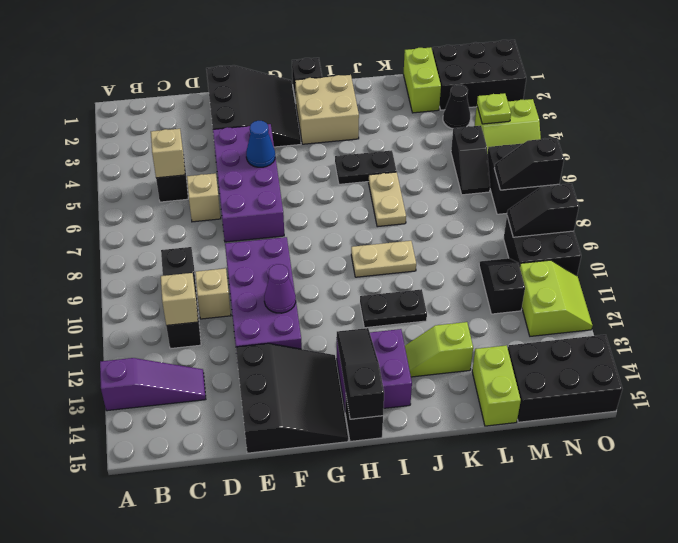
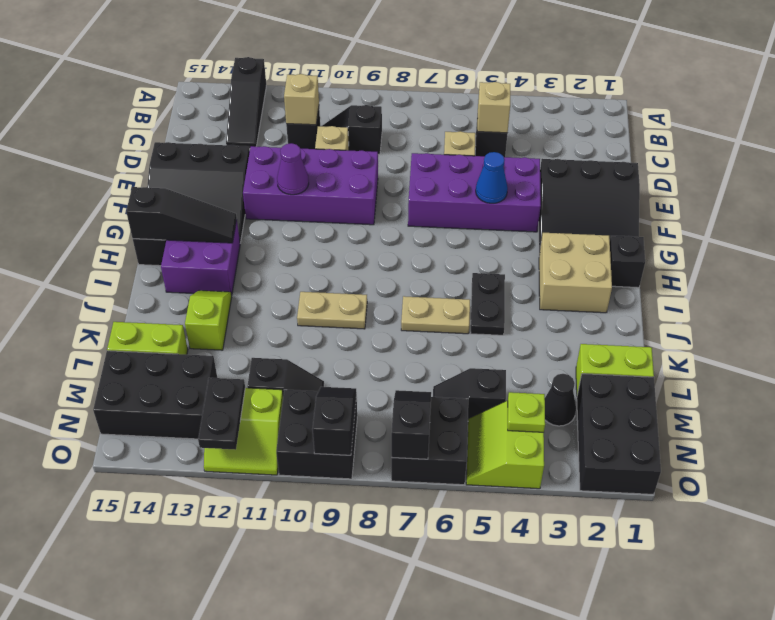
purple slope A13:C13 level 1 top A -> black slope A13:C13 level 1 top A
tan plate I9:J9 level 1 -> tan plate J9:J10 level 1
black plate I11:J11 level 1 -> black plate N12:O12 level 2
black brick M14:O15 level 1 -> black brick M13:N15 level 1

